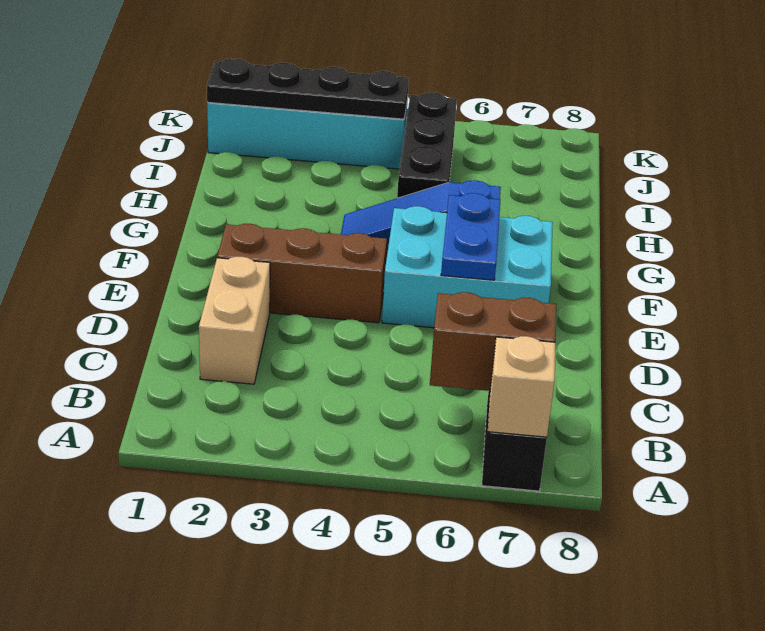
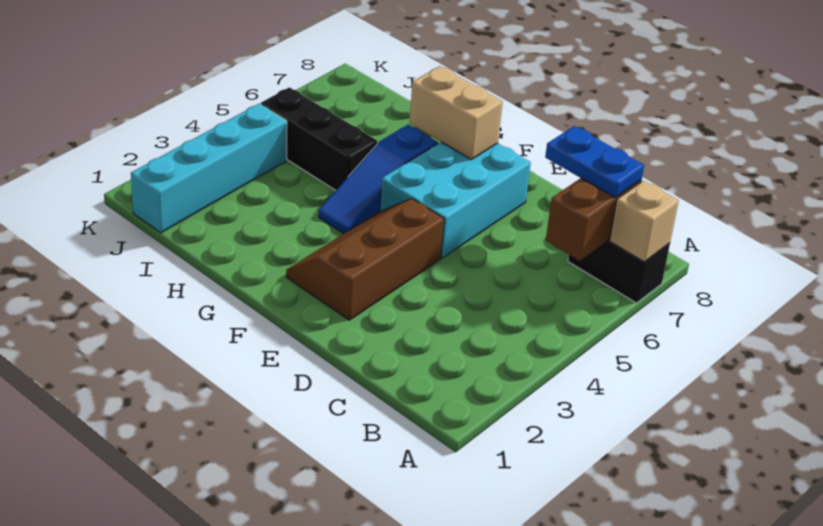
tan brick C2:D2 level 1 -> tan brick F7:G7 level 2
blue plate E6:F6 level 2 -> blue plate B7:C7 level 3
black plate J1:J4 level 2 -> none

